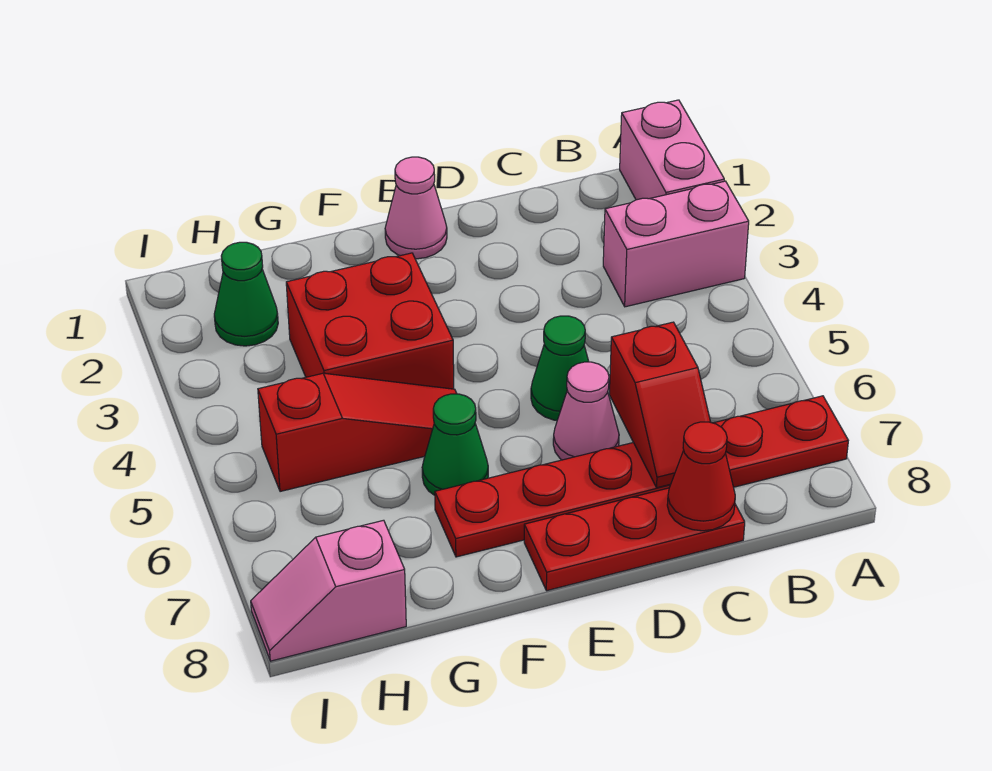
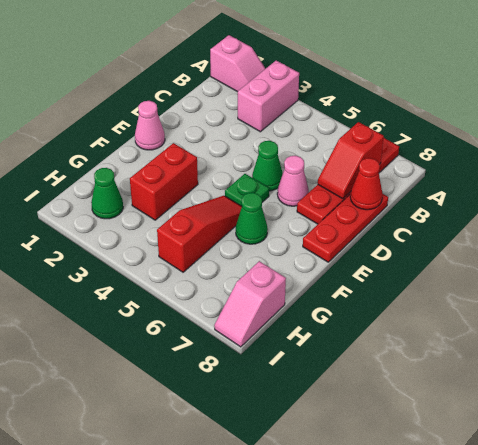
pink brick A1:A2 level 1 -> pink slope A1:A2 level 1 top 1
red plate A7:F7 level 1 -> red plate A7:D7 level 1
red slope C6:C7 level 2 top 6 -> red slope B7:C7 level 2 top B
none -> green plate E5 level 1
red brick F3:G4 level 1 -> red brick F3:G3 level 1

